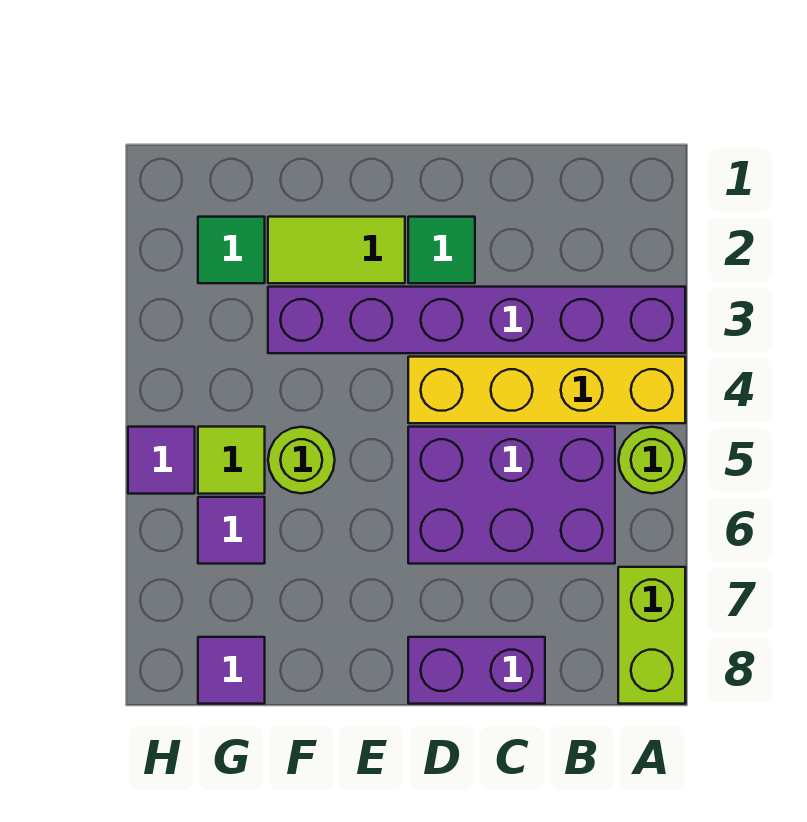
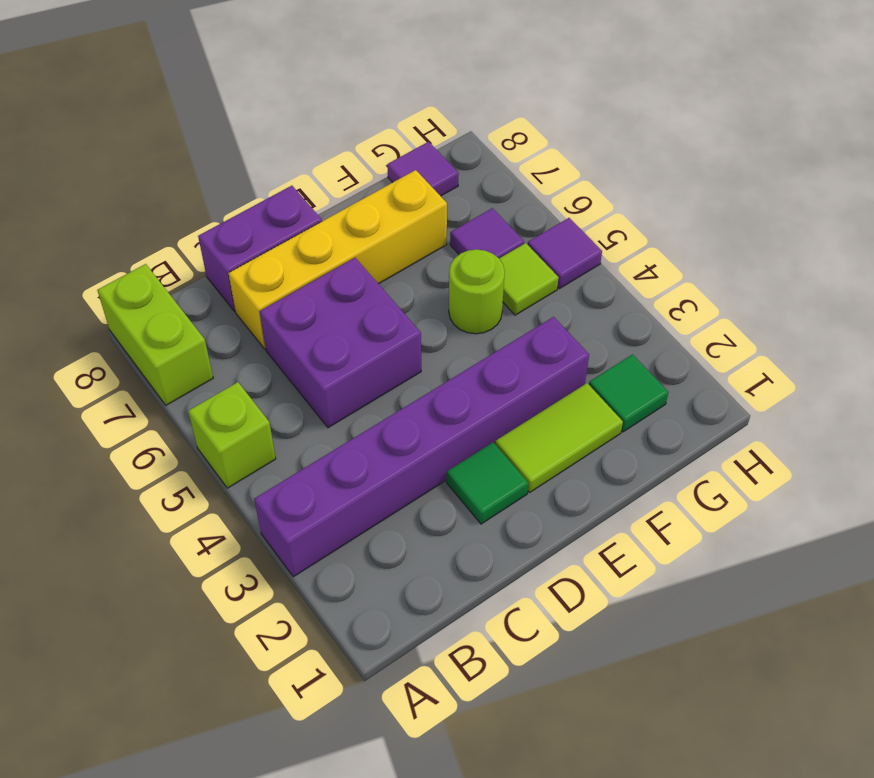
yellow brick A4:D4 level 1 -> yellow brick C7:F7 level 1
lime round brick A5 level 1 -> lime brick A5 level 1
purple brick B5:D6 level 1 -> purple brick C5:D6 level 1

